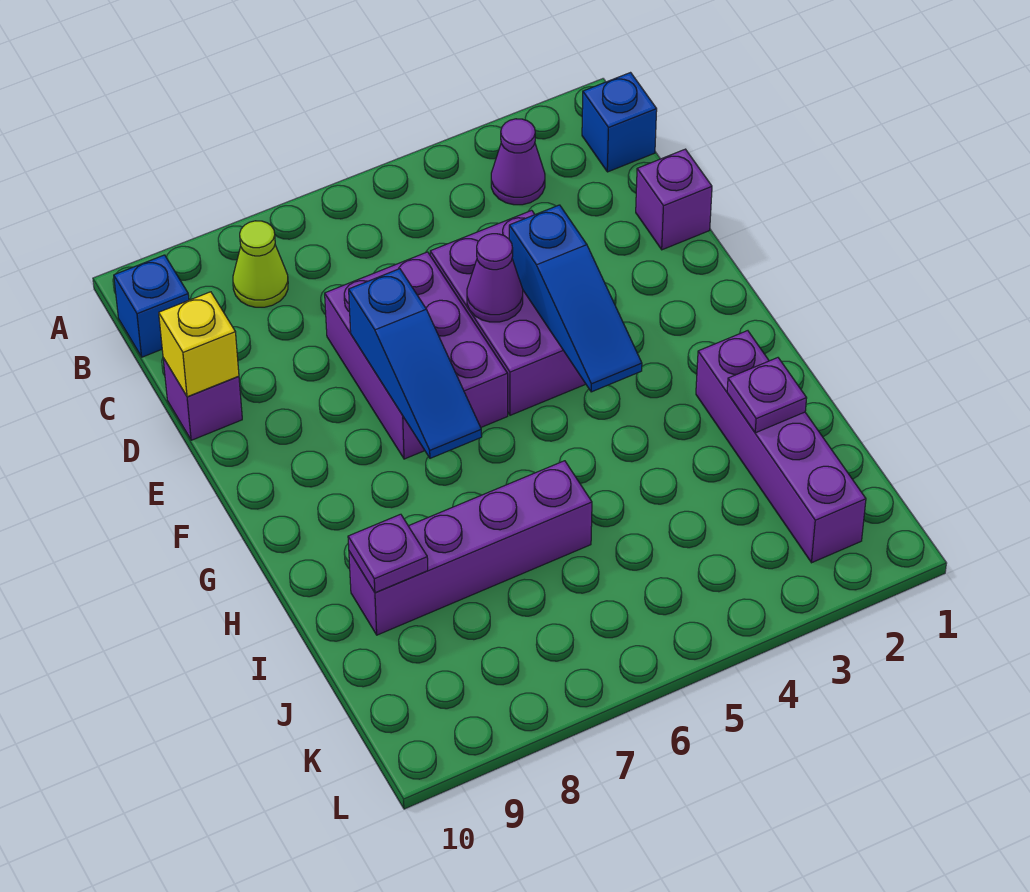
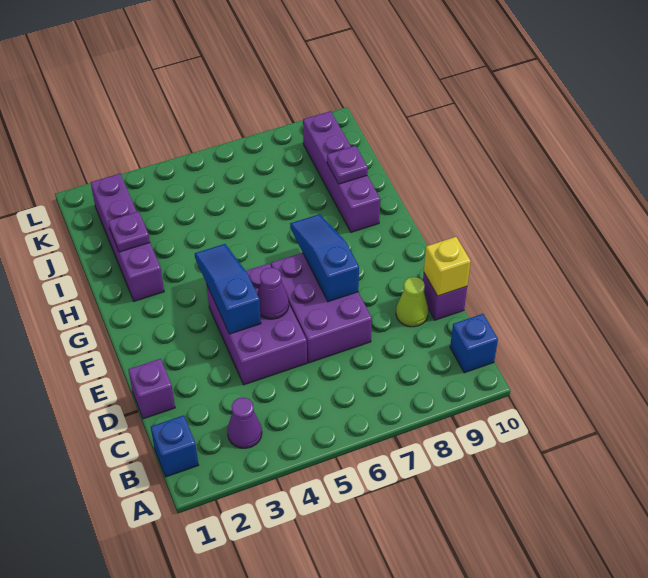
lime cone B8 level 1 -> lime cone D9 level 1
purple brick I6:I9 level 1 -> purple brick H9:K9 level 1

